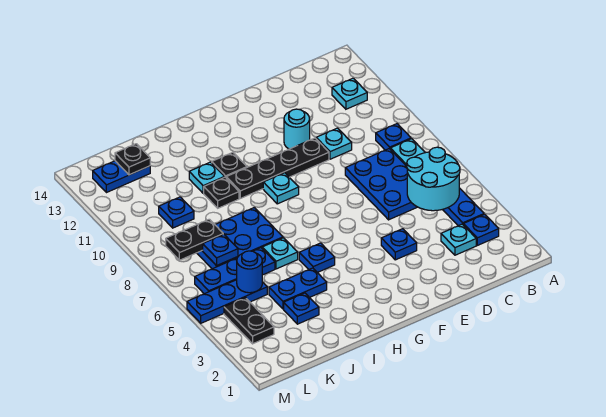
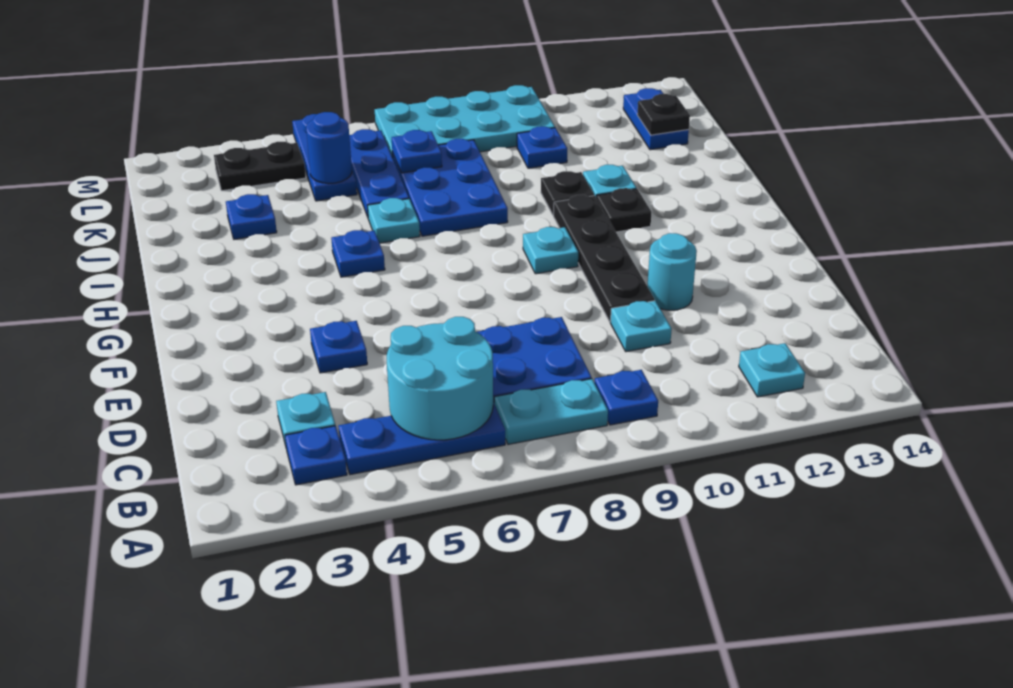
blue plate I4:J4 level 1 -> none
black plate K8:L8 level 2 -> none
none -> cyan plate L7:M10 level 1

